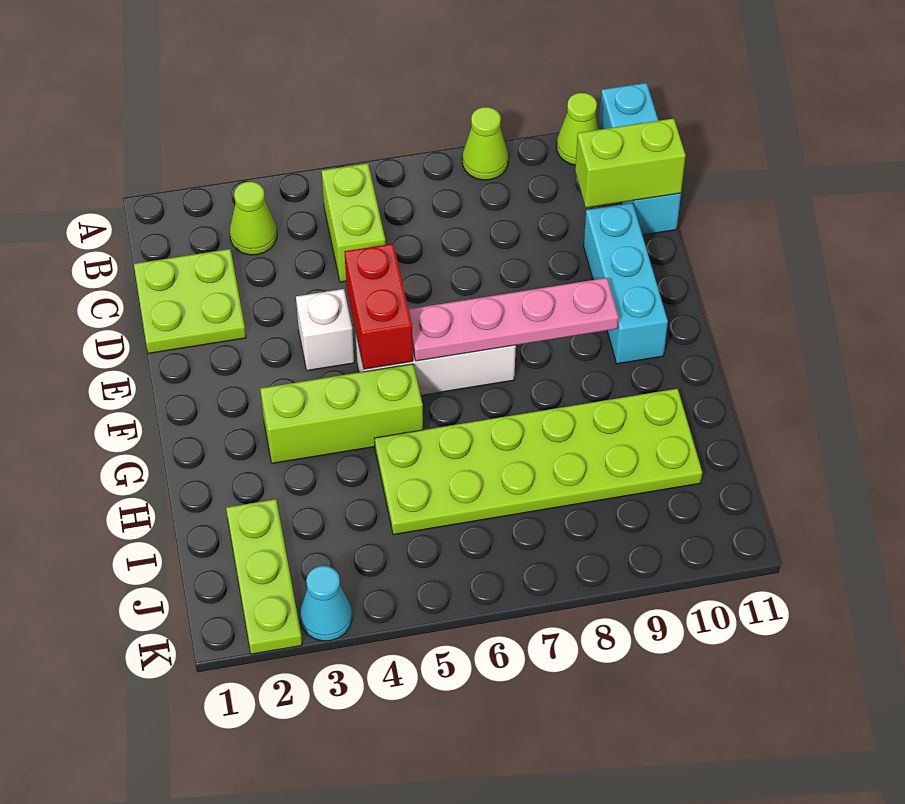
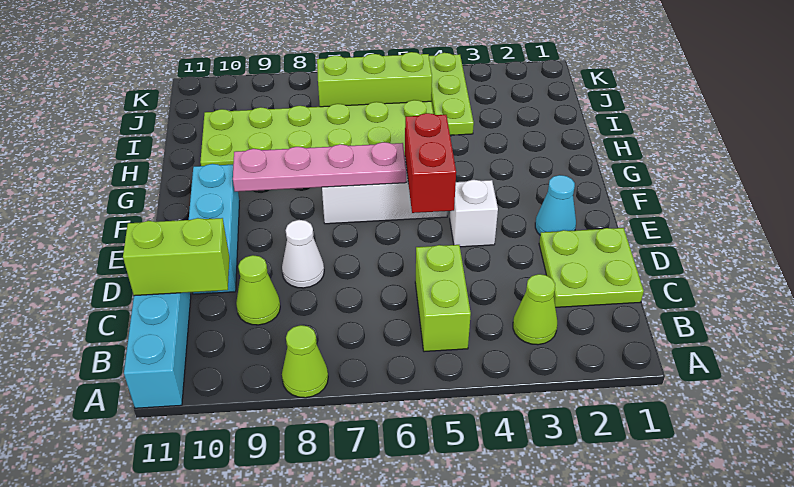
lime cone A10 level 1 -> lime cone C9 level 1
none -> white cone D8 level 1
lime brick G3:G5 level 1 -> lime brick J5:J7 level 1
lime plate I2:K2 level 1 -> lime plate I4:K4 level 1
cyan cone K3 level 1 -> cyan cone E2 level 1

